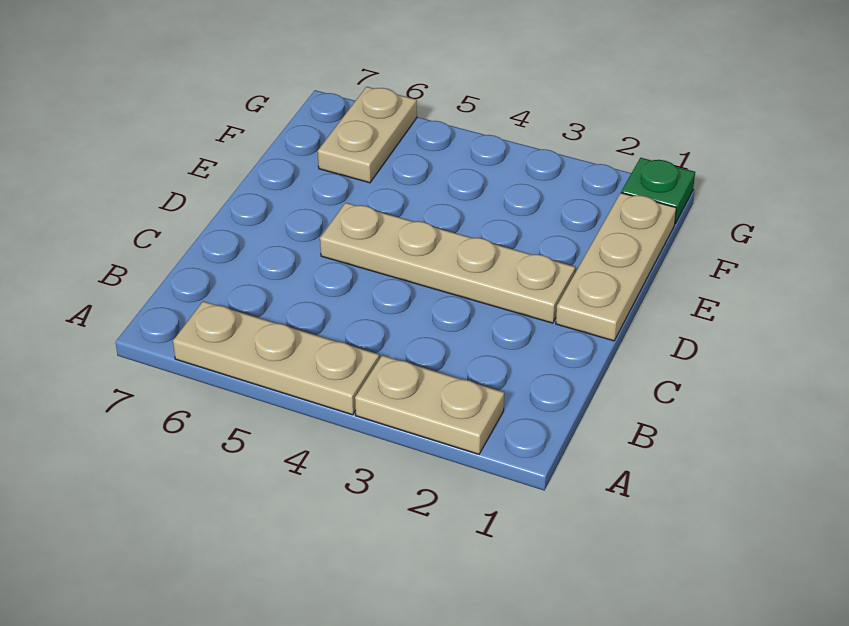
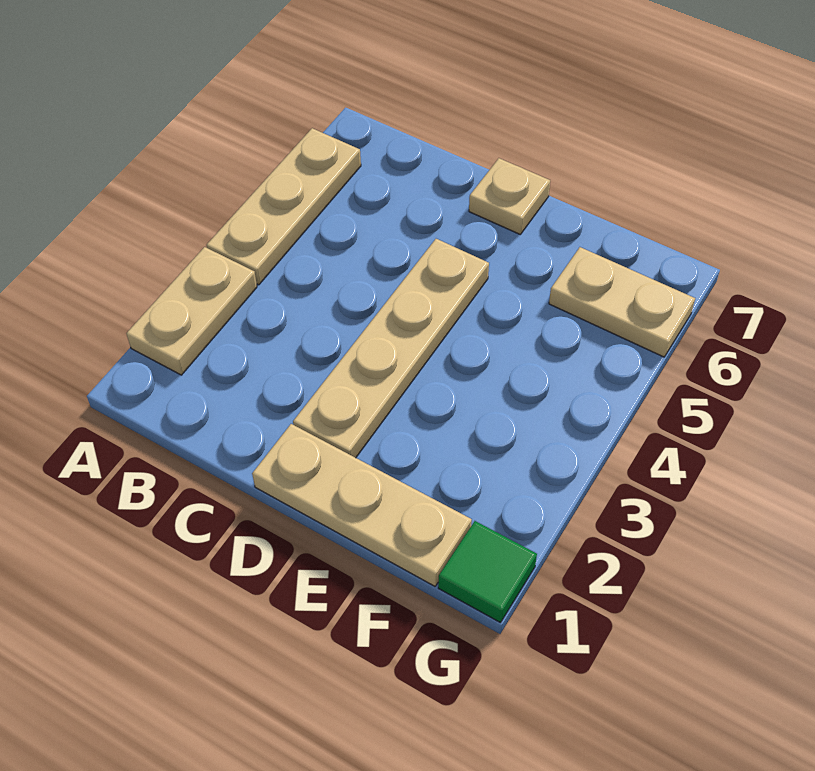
none -> tan plate D7 level 1
green plate G1 level 1 -> green tile G1 level 1

